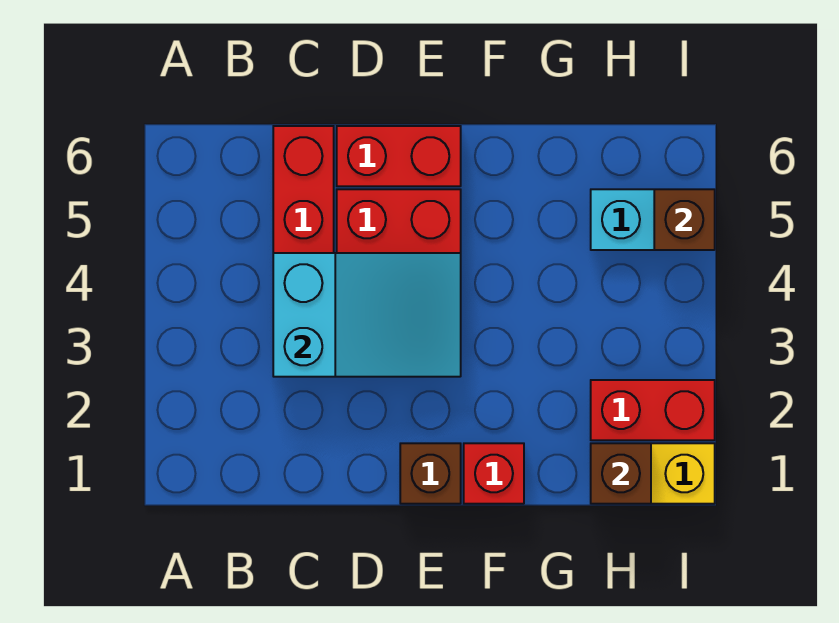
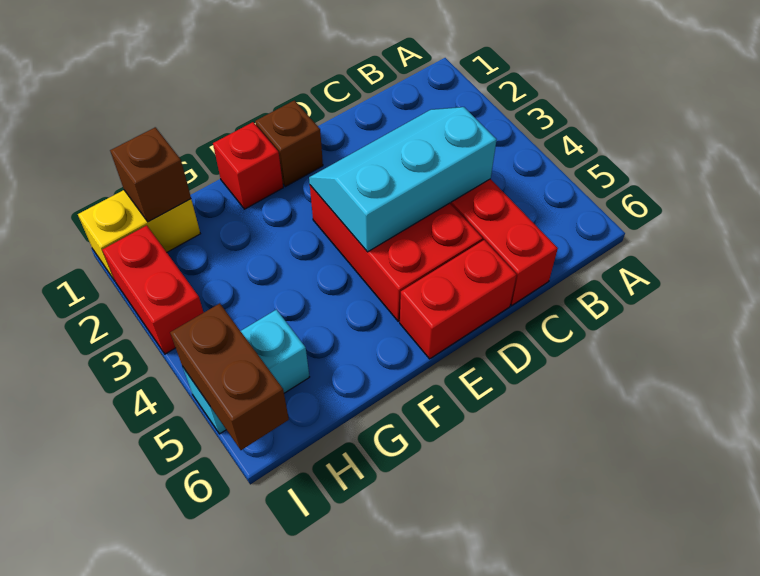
cyan slope C3:E4 level 2 top C -> cyan slope C3:E4 level 2 top 4
red brick H2:I2 level 1 -> red brick I2:I3 level 1
brown brick I5 level 2 -> brown brick I5:I6 level 2

